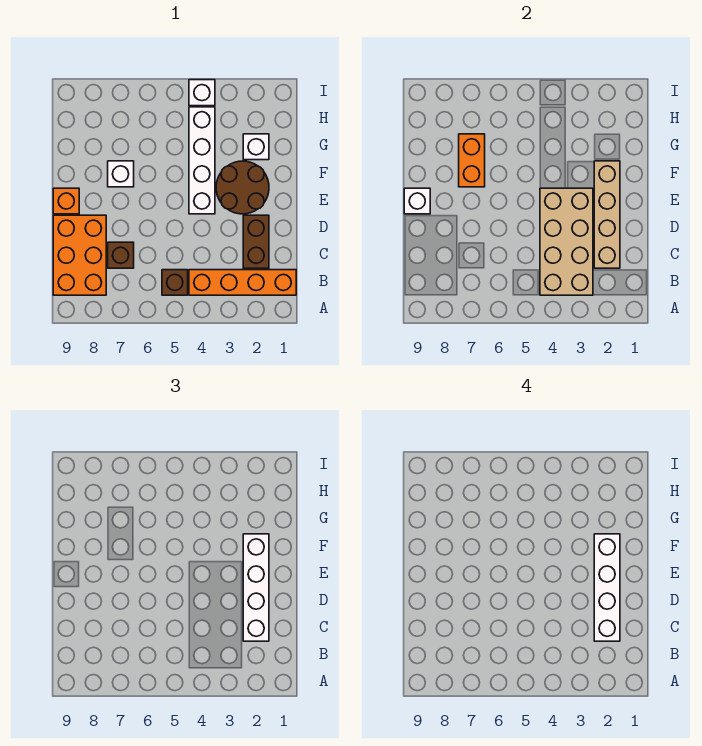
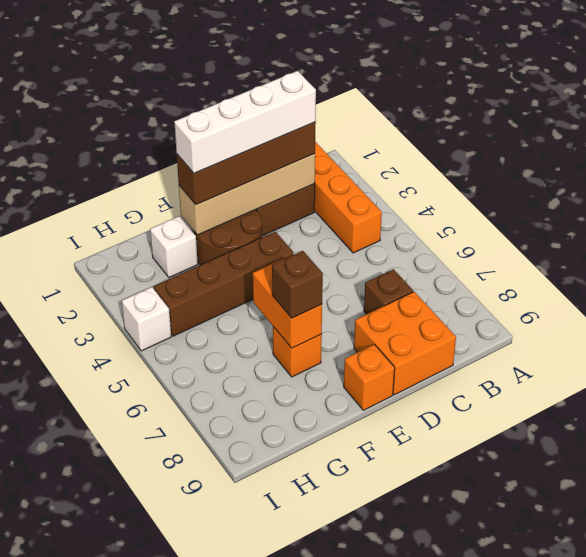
tan brick B3:E4 level 2 -> none
brown brick B5 level 1 -> brown brick F7 level 3
orange brick B8:D9 level 1 -> orange brick C8:D9 level 1
white brick C2:F2 level 3 -> brown brick C2:F2 level 3
white brick E4:H4 level 1 -> brown brick E4:H4 level 1
white brick E9 level 2 -> none
white brick F7 level 1 -> orange brick F7 level 1
orange brick F7:G7 level 2 -> orange brick F6:F7 level 2

